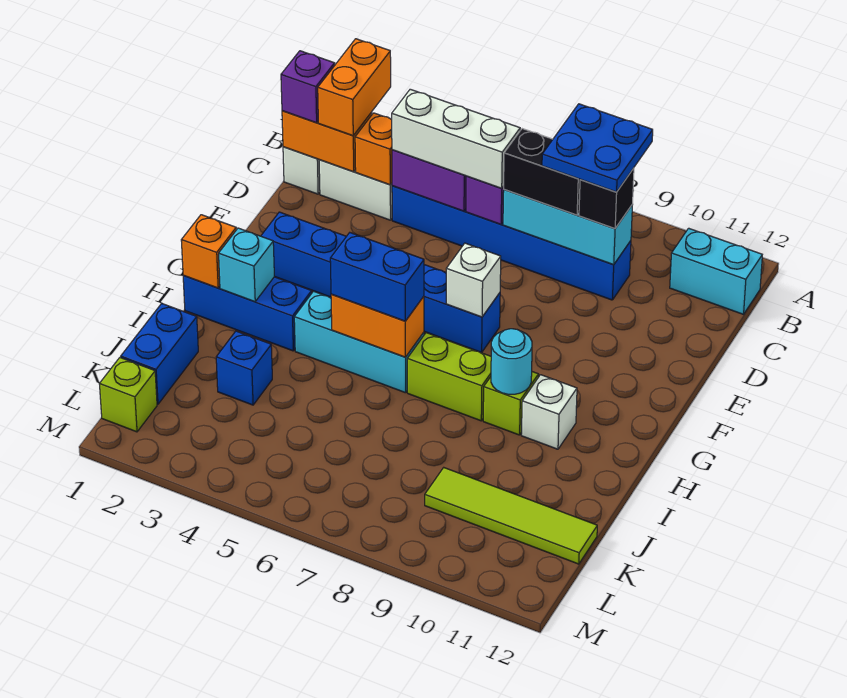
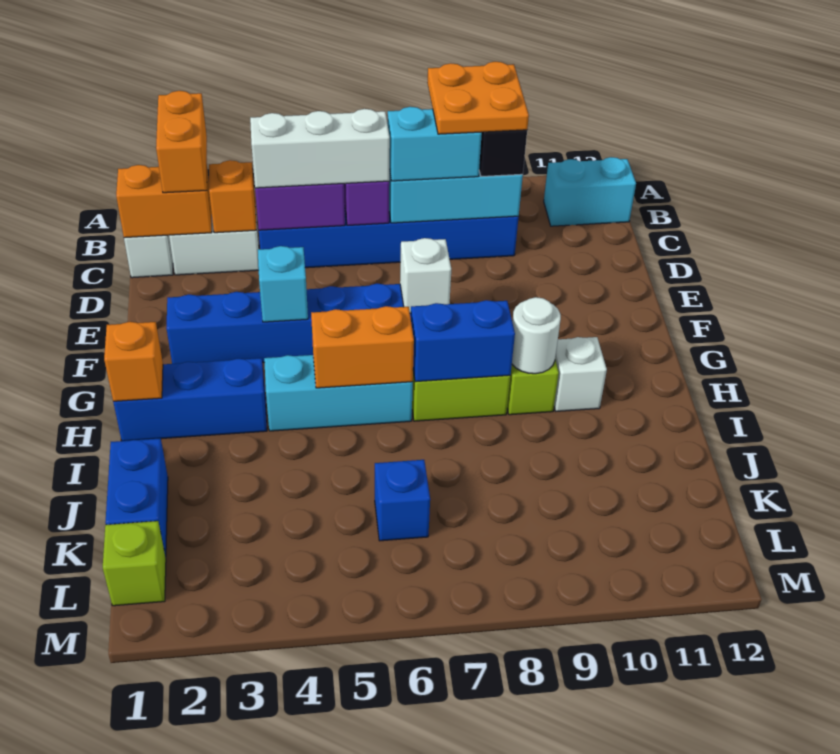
blue plate B8:C9 level 4 -> orange plate B8:C9 level 4
purple brick C1 level 3 -> none
black brick C7:C8 level 3 -> cyan brick C7:C8 level 3
cyan brick H2 level 2 -> cyan brick F4 level 2
blue brick H5:H6 level 3 -> blue brick H7:H8 level 2
cyan round brick H9 level 2 -> white round brick H9 level 2
blue brick J3 level 1 -> blue brick K6 level 1
lime tile K9:K12 level 1 -> none

